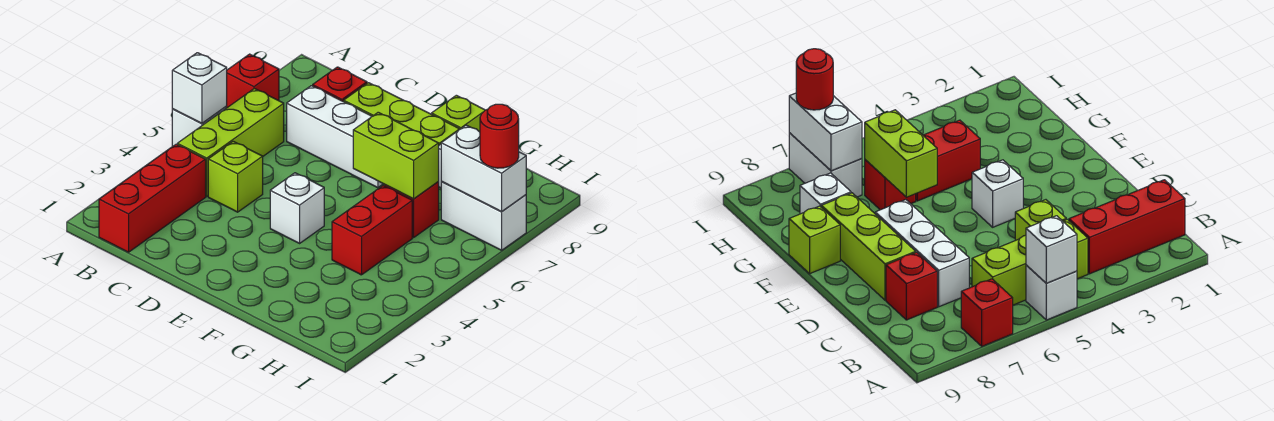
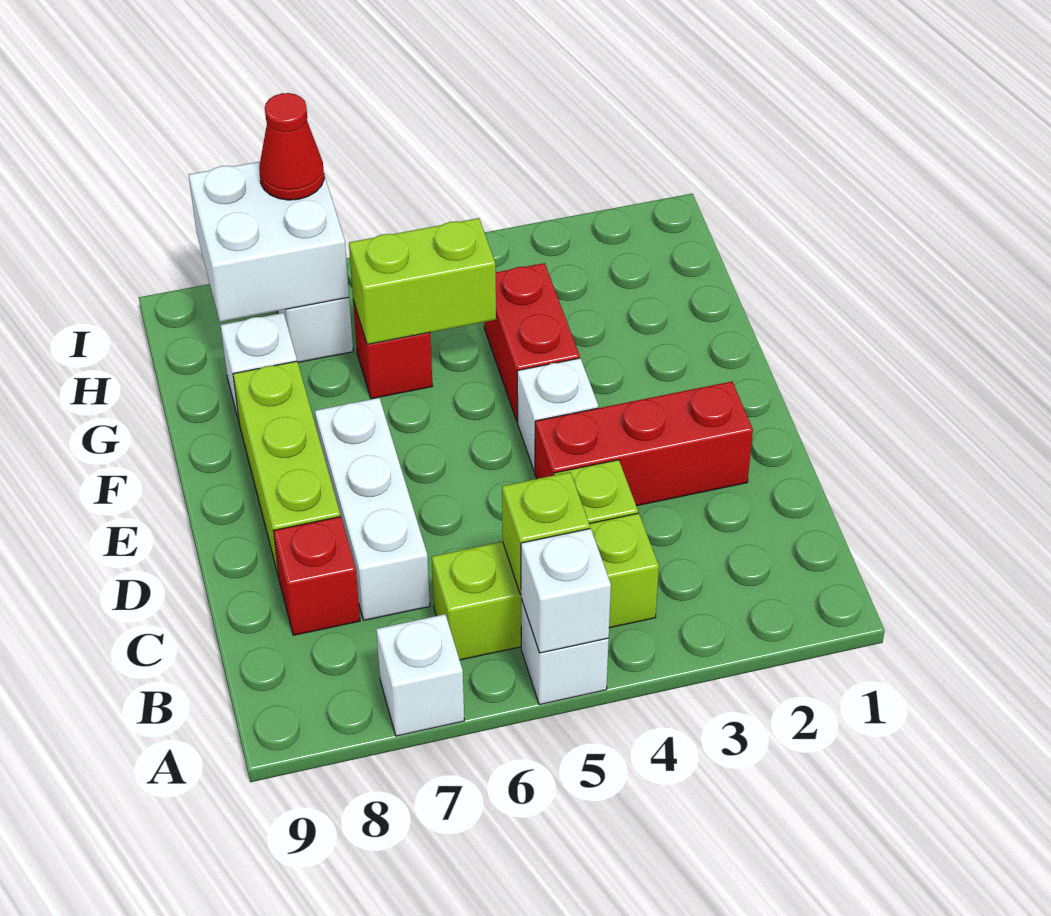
red brick A7 level 1 -> white brick A7 level 1
red brick B1:B3 level 1 -> red brick D2:D4 level 1
lime brick F6:G6 level 2 -> lime brick G5:G6 level 2
lime brick F9 level 1 -> lime brick B5 level 2
red brick G4:G5 level 1 -> red brick F4:G4 level 1
white brick H7:I7 level 2 -> white brick H7:I8 level 2
red round brick I7 level 3 -> red cone I7 level 3

